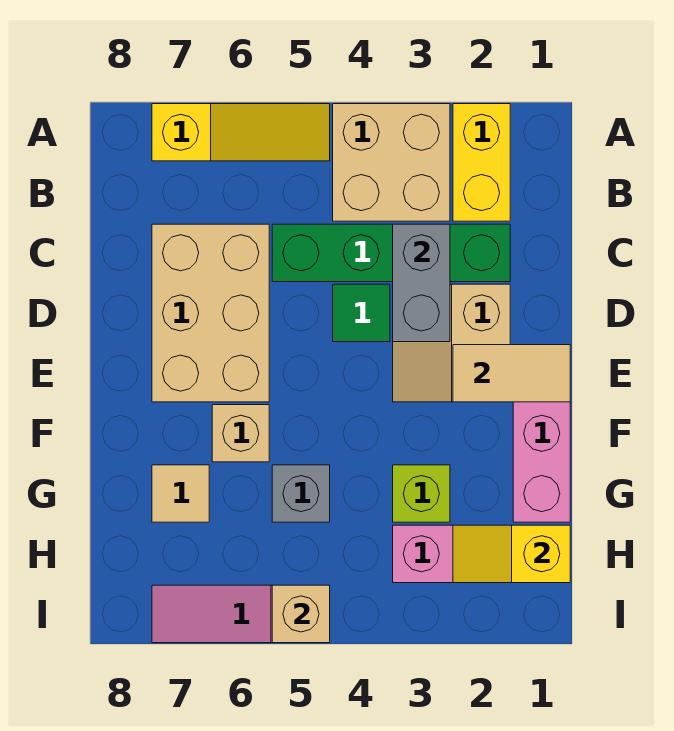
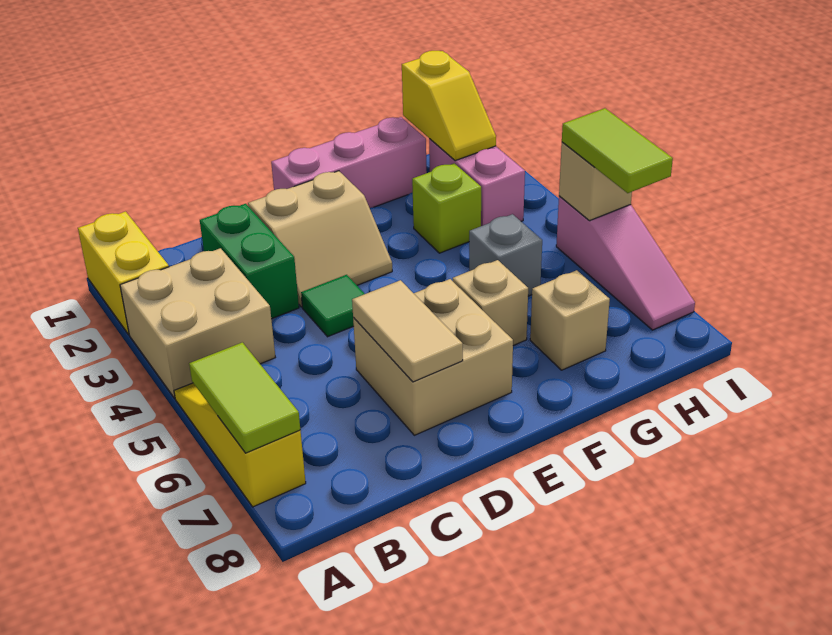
yellow brick A2:B2 level 1 -> yellow brick A1:A2 level 1
none -> lime tile A6:A7 level 2
green brick C2:C5 level 1 -> green brick C2:C3 level 1
grey brick C3:D3 level 2 -> none
tan brick C6:E7 level 1 -> tan brick D6:E7 level 1
tan tile E1:E2 level 2 -> tan tile D6:D7 level 2
tan tile G7 level 1 -> tan brick G7 level 1
none -> lime tile I5:I6 level 3

